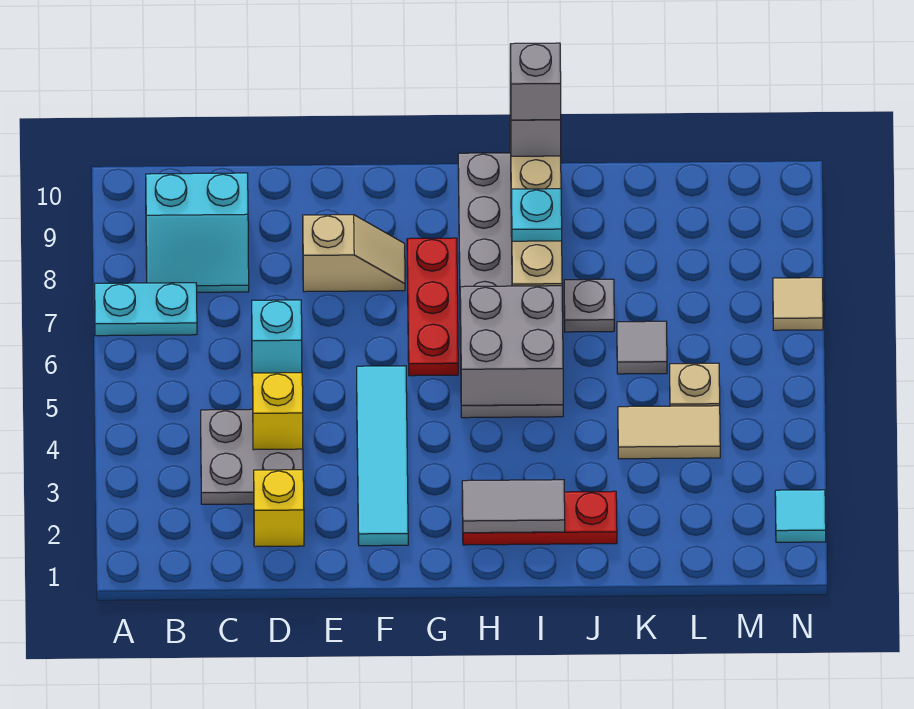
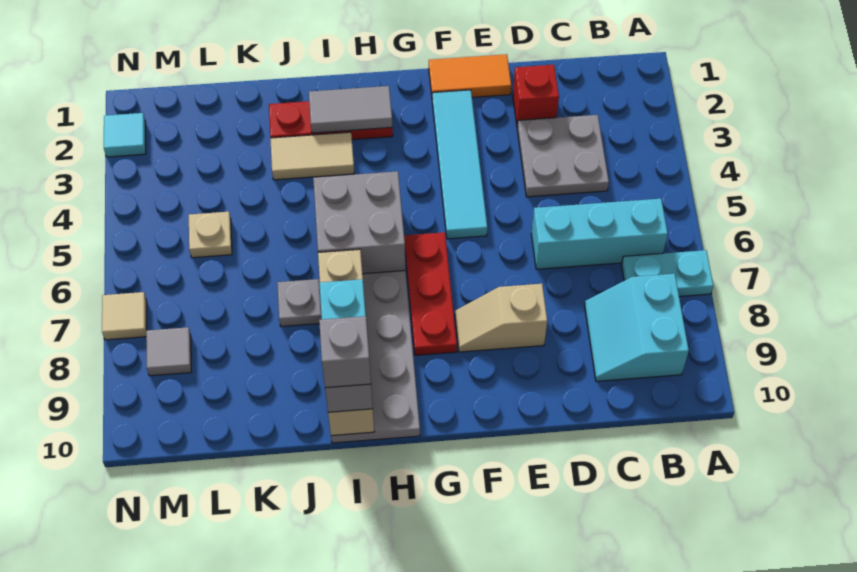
cyan slope B8:C9 level 1 top 9 -> cyan slope B8:C9 level 1 top B
yellow brick D2 level 1 -> red brick D2 level 1
yellow brick D4 level 2 -> none
cyan brick D6 level 1 -> cyan brick B6:D6 level 1
none -> orange tile E1:F1 level 1
tan tile K4:L4 level 1 -> tan tile I3:J3 level 1
grey tile K6 level 1 -> grey tile M8 level 1

